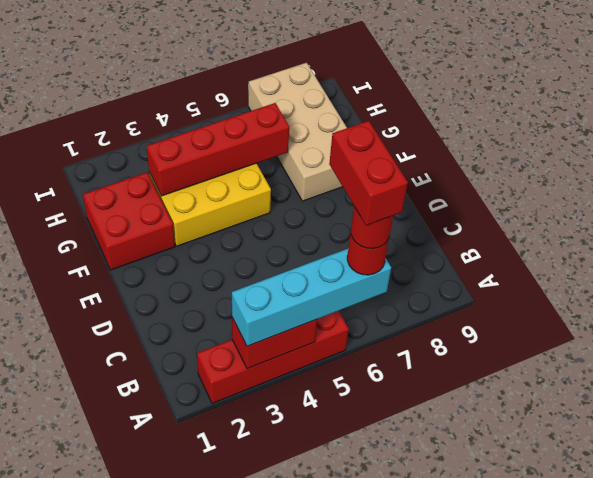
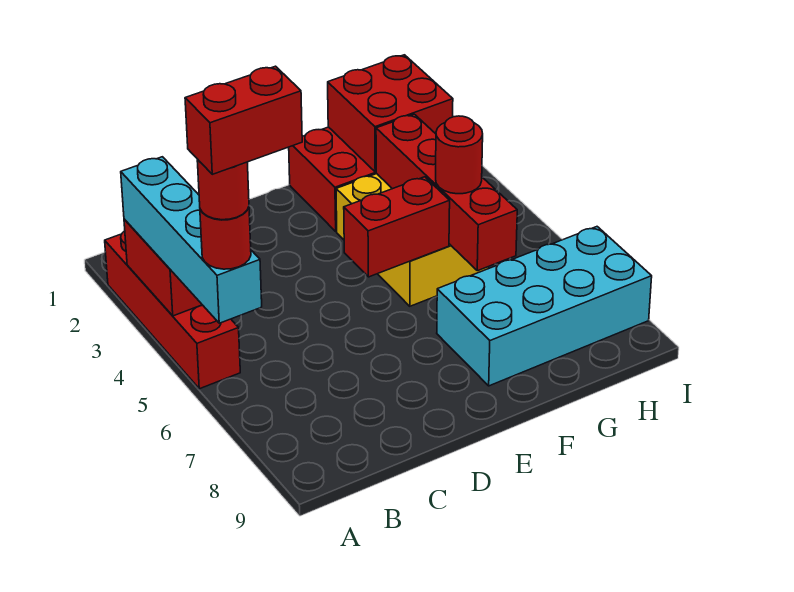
none -> red brick E5:F5 level 2
tan brick F7:I8 level 1 -> cyan brick F7:I8 level 1
none -> red brick G1:H2 level 2
none -> red round brick G5 level 3

